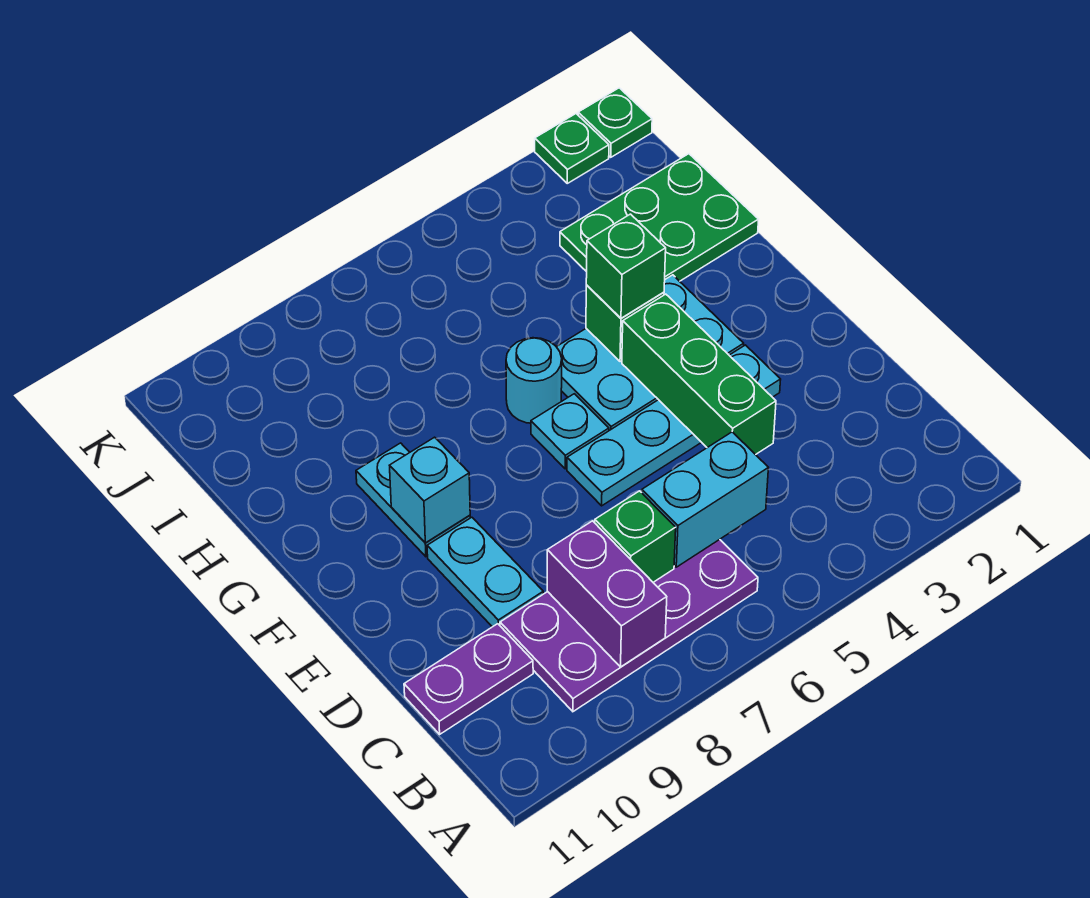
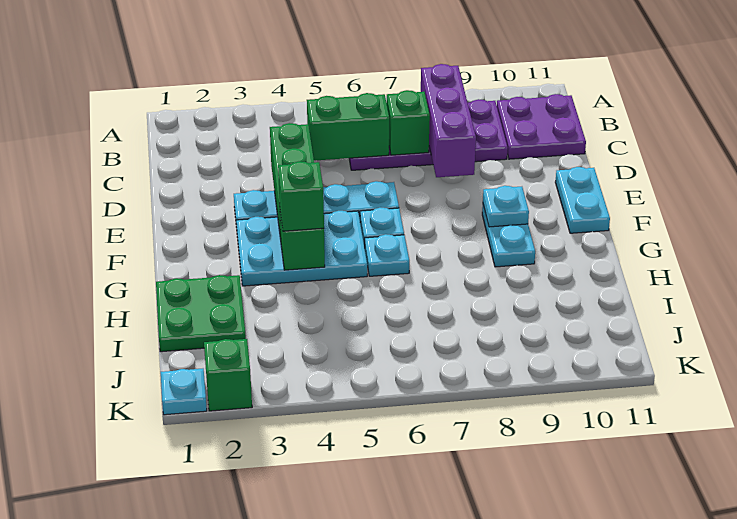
purple brick B8:C8 level 2 -> purple brick B8:D8 level 2
cyan brick C5:C6 level 2 -> green brick C5:C6 level 2
purple plate C10:C11 level 1 -> purple plate B10:C11 level 1
cyan plate D9:E9 level 1 -> cyan plate E11:F11 level 1
cyan brick F9 level 2 -> cyan plate F9 level 2
cyan round brick G6 level 1 -> cyan plate G6 level 1
green plate H1:I3 level 1 -> green plate H1:I2 level 1
green plate K1 level 1 -> cyan plate K1 level 1
green plate K2 level 1 -> green brick K2 level 1

